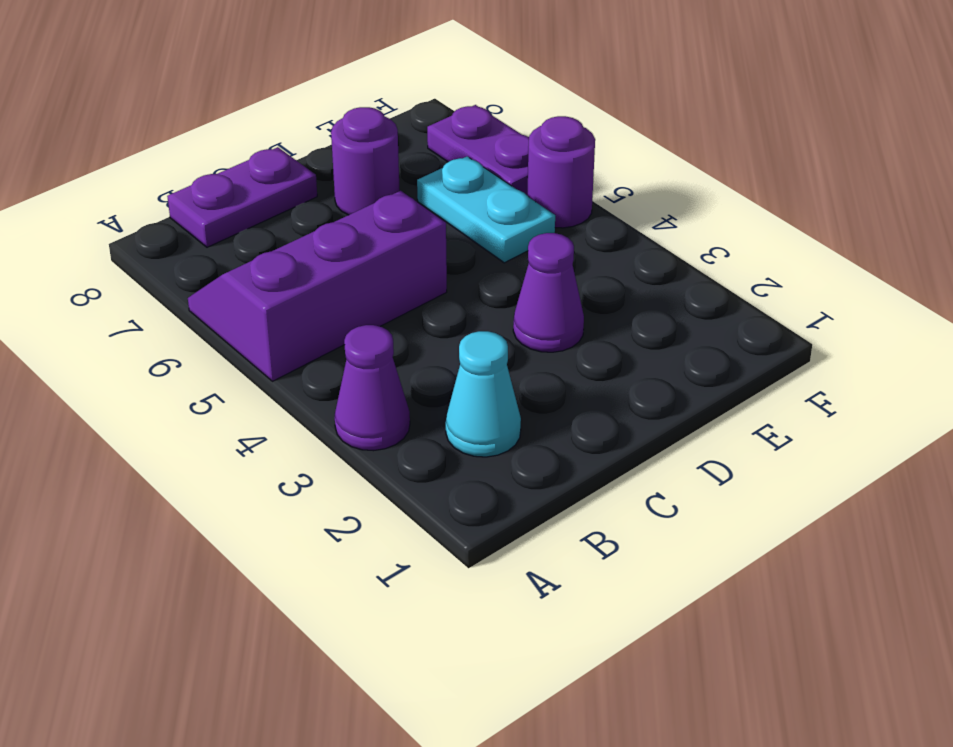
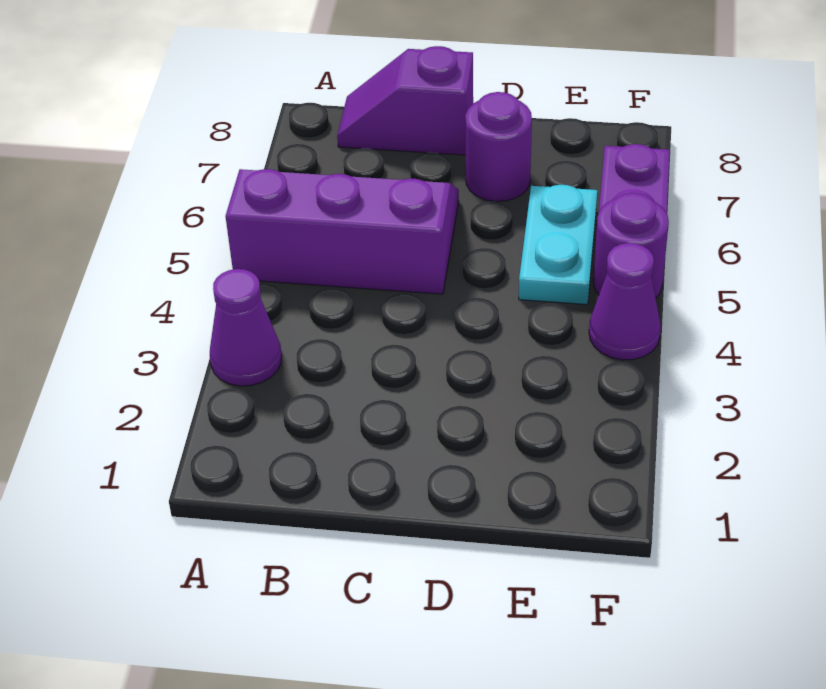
cyan cone B2 level 1 -> none
purple plate B8:C8 level 1 -> purple slope B8:C8 level 1 top C
purple cone D3 level 1 -> purple cone F4 level 1

